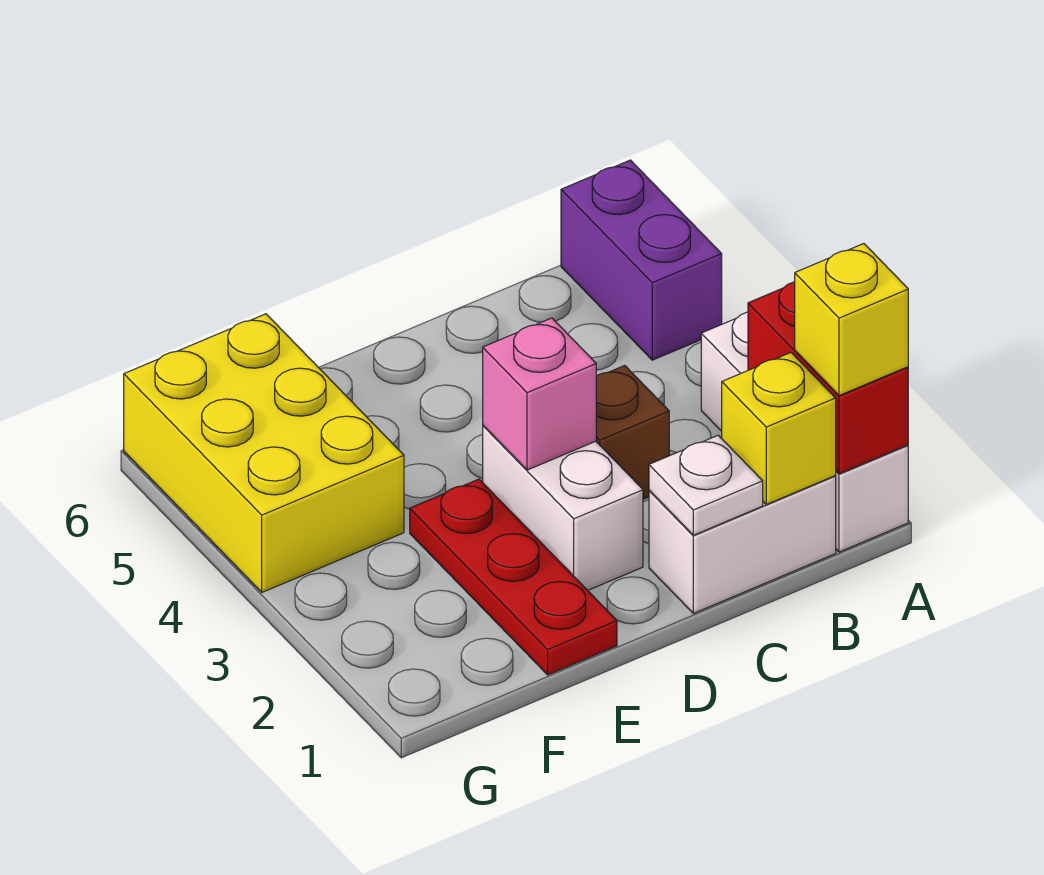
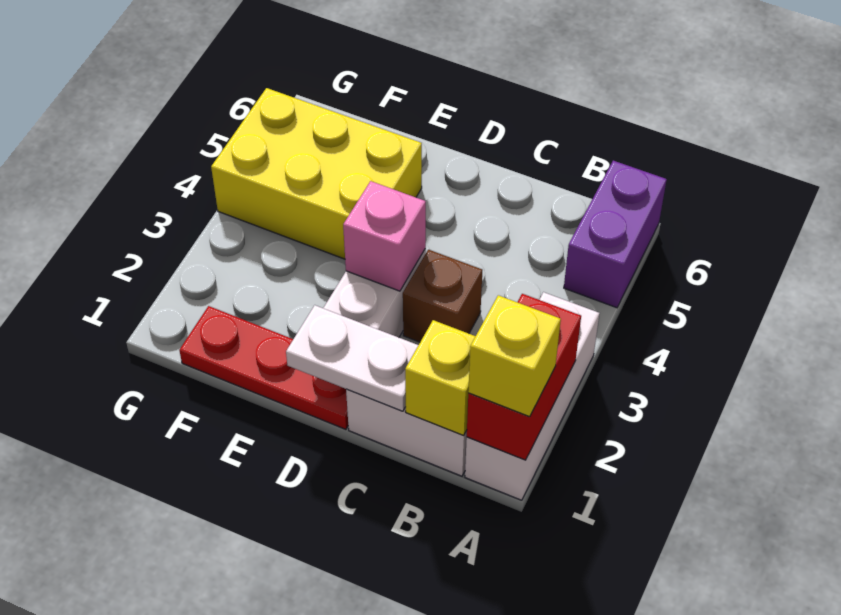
white plate C1 level 2 -> white plate C1:D1 level 2
red plate E1:E3 level 1 -> red plate D1:F1 level 1
yellow brick F4:G6 level 1 -> yellow brick E4:G5 level 1

